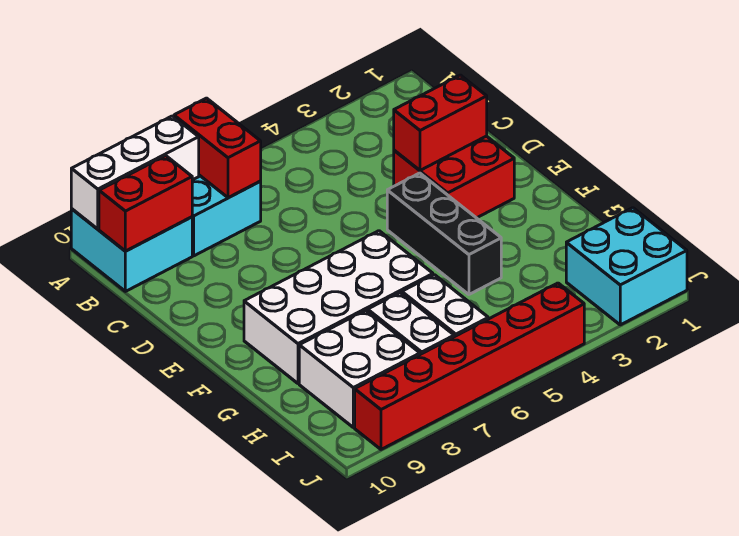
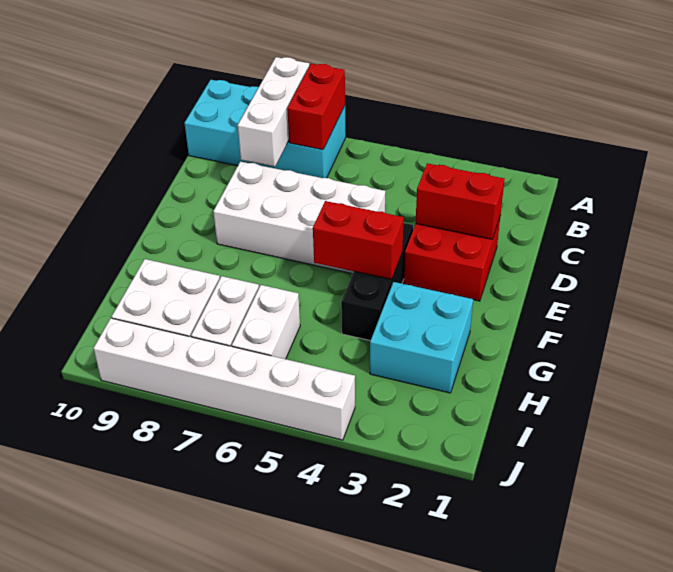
white brick A8:A10 level 2 -> white brick A8:C8 level 2
red brick B9:B10 level 2 -> red brick F4:F5 level 2
white brick F6:G9 level 1 -> white brick D5:E8 level 1
cyan brick I1:J2 level 1 -> cyan brick G2:H3 level 1
red brick J4:J9 level 1 -> white brick J4:J9 level 1

